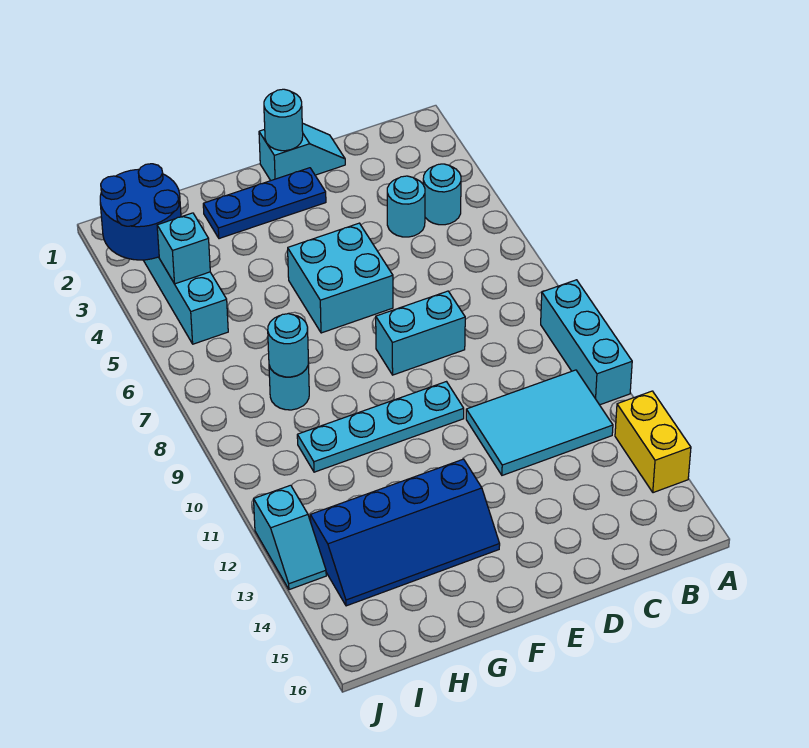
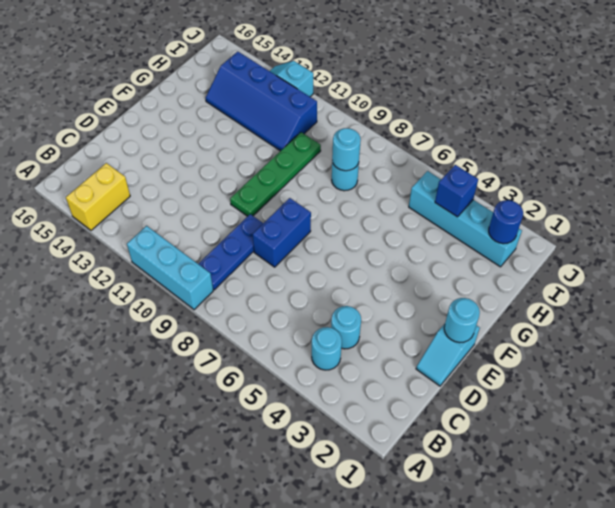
yellow brick A13:A14 level 1 -> yellow brick A14:B14 level 1
cyan tile B11:D12 level 1 -> none
cyan brick D8:E8 level 1 -> blue brick D8:E8 level 1
blue plate E2:G2 level 1 -> blue plate B9:D9 level 1
cyan brick E5:F6 level 1 -> none
cyan plate E10:H10 level 1 -> green plate E10:H10 level 1
blue slope F13:I14 level 1 top 13 -> blue slope H11:I14 level 1 top I
blue round brick I2:J3 level 2 -> blue round brick I2 level 2
cyan brick I4 level 2 -> blue brick I4 level 2

